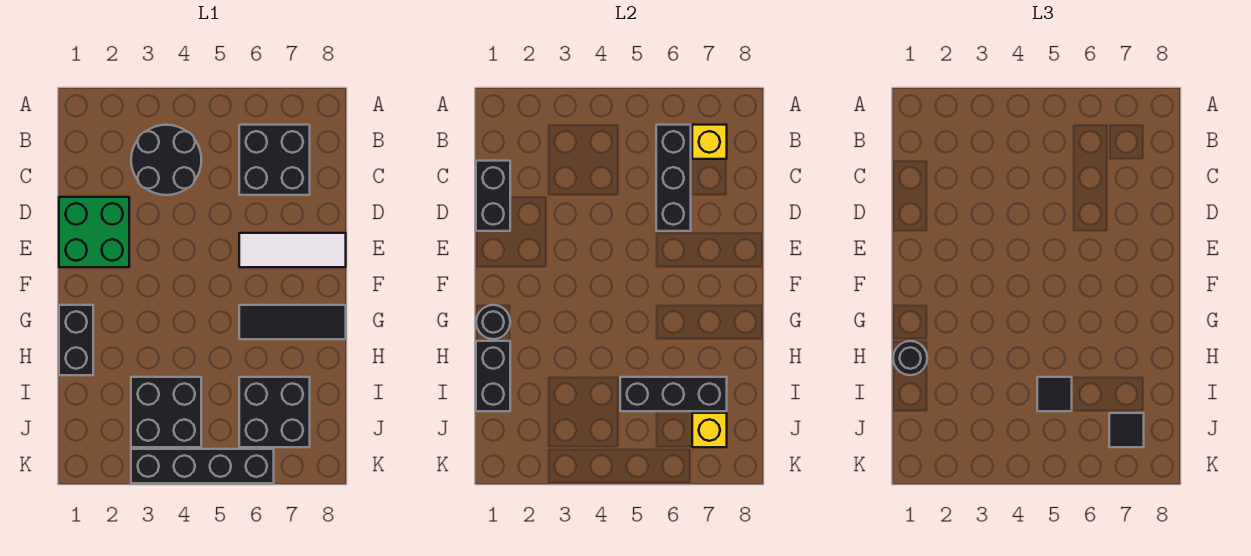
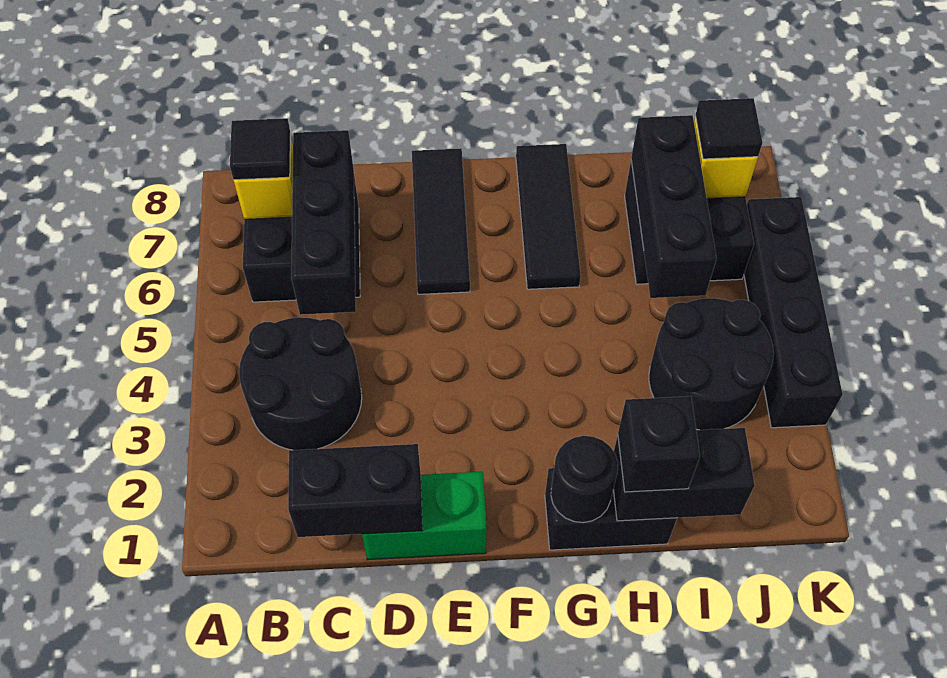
black brick B6:D6 level 2 -> black brick C5:C7 level 2
green brick D1:E2 level 1 -> green brick D1:E1 level 1
white tile E6:E8 level 1 -> black tile E6:E8 level 1
black round brick H1 level 3 -> black brick H1 level 3
black brick I3:J4 level 1 -> black round brick I3:J4 level 1
black tile I5 level 3 -> black tile B7 level 3

